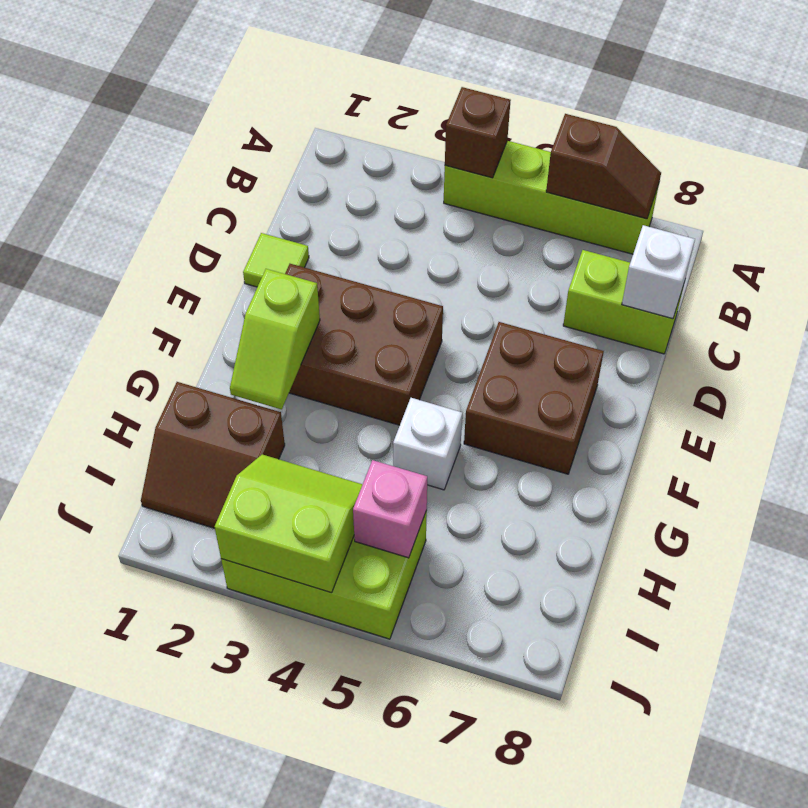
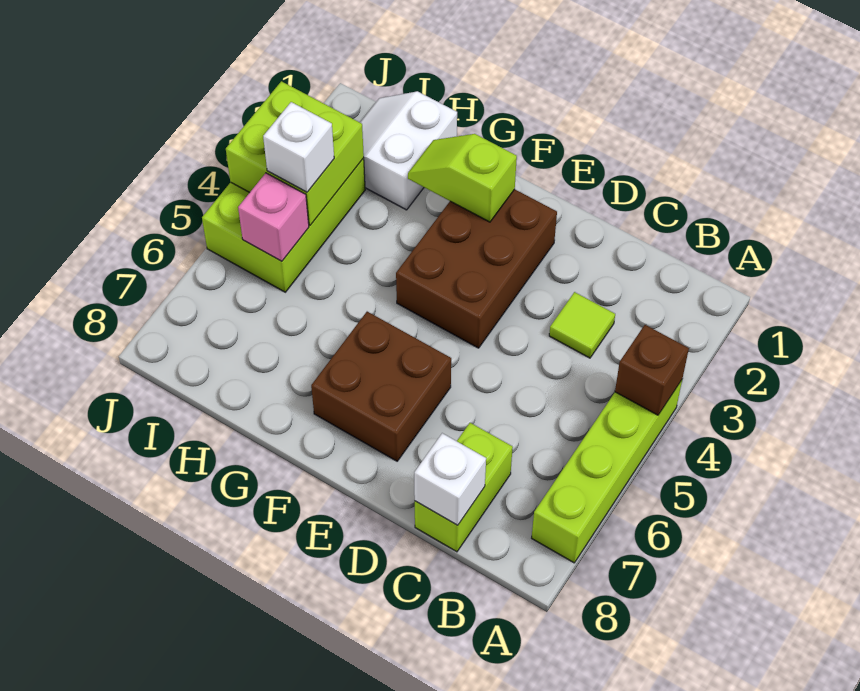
brown slope A6:A7 level 2 top 6 -> none
lime tile D1 level 1 -> lime tile C3 level 1
white brick G5 level 1 -> white brick I4 level 3
brown slope H1:I2 level 1 top H -> white slope H1:I2 level 1 top H
lime slope I3:J4 level 2 top J -> lime brick I3:J4 level 2

